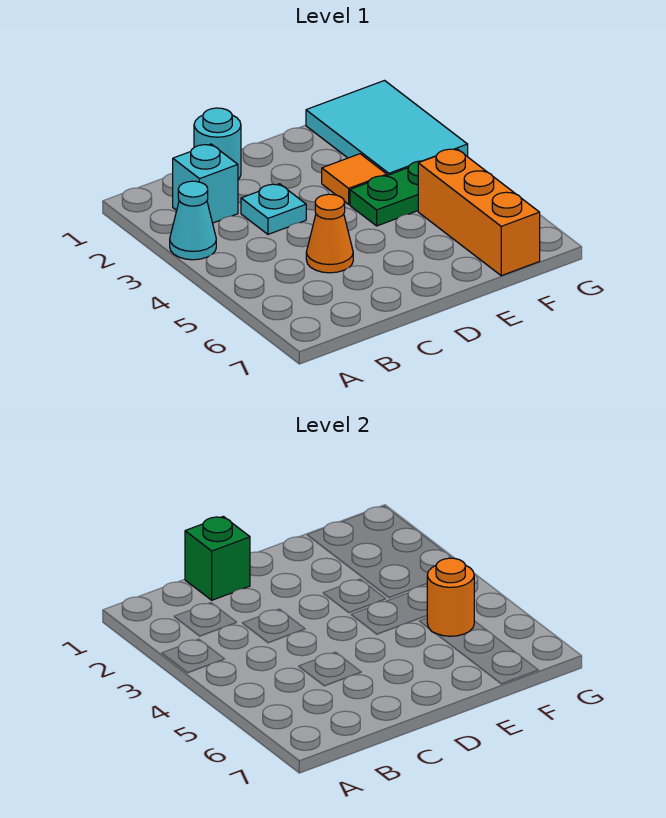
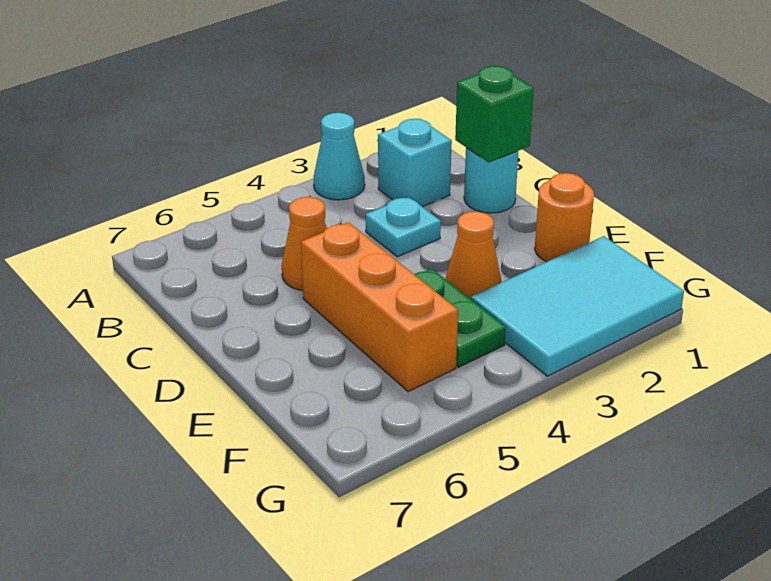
orange tile E3 level 1 -> orange cone E3 level 1
orange brick F5:F7 level 1 -> orange brick D5:F5 level 1
orange round brick F5 level 2 -> orange round brick E1 level 1

